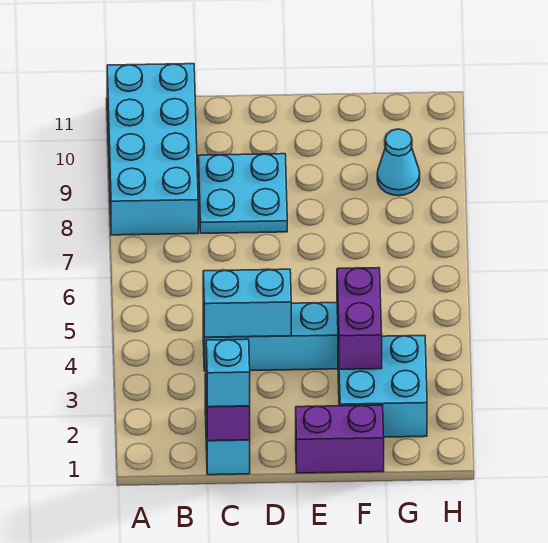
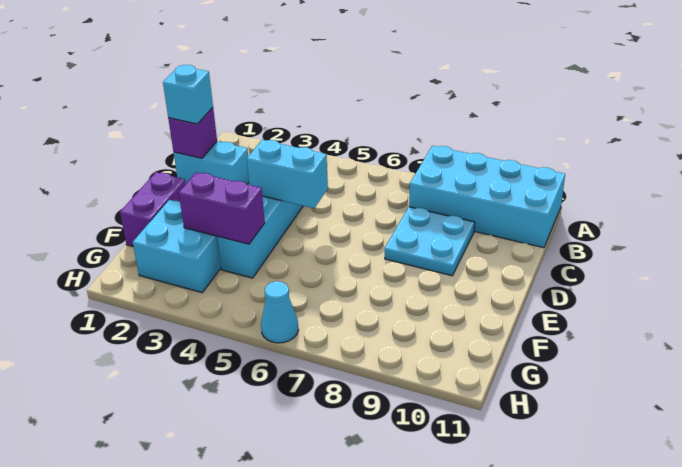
cyan brick C4:D4 level 2 -> cyan brick D4:D5 level 2
cyan cone G9 level 1 -> cyan cone H6 level 1

